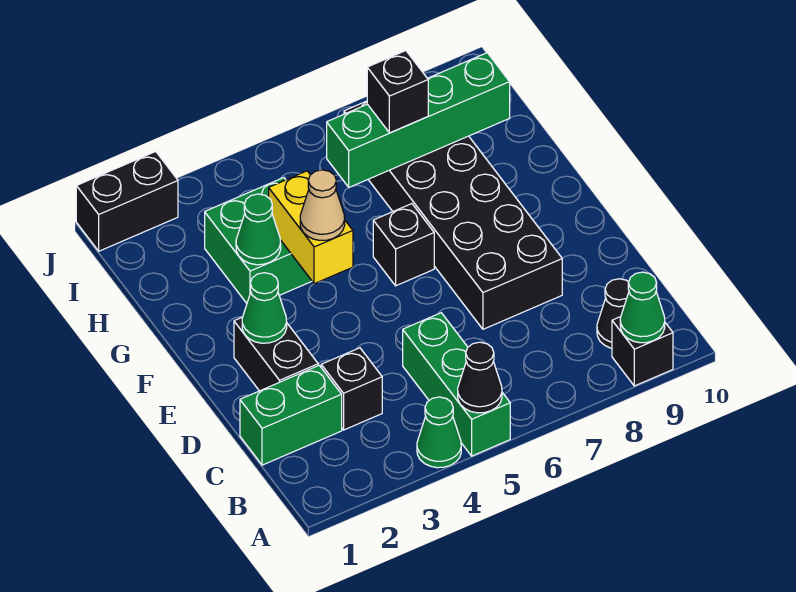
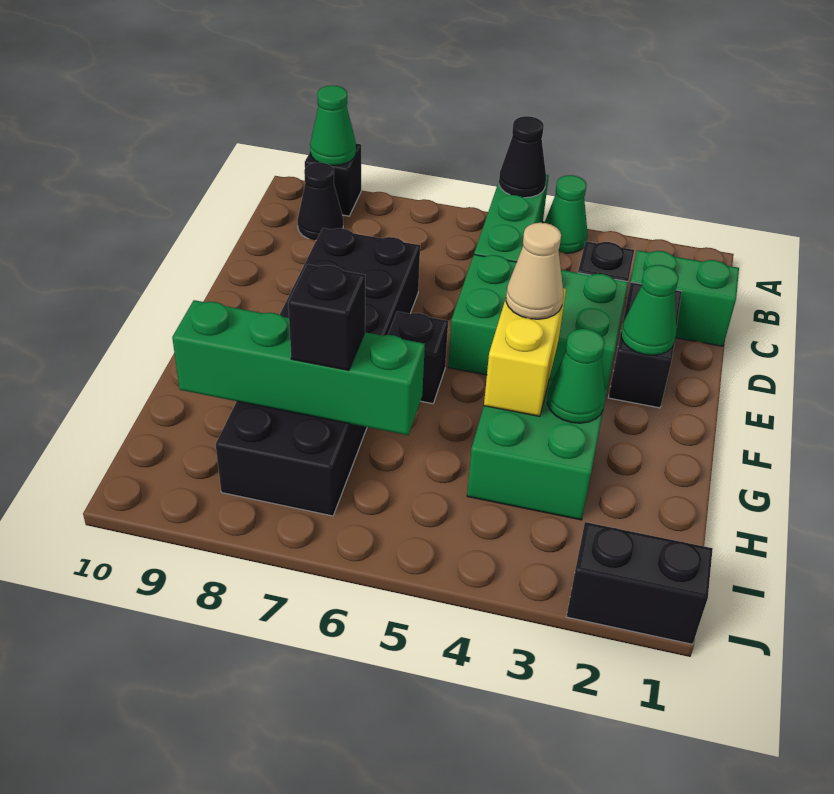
none -> green brick D3:E5 level 1

